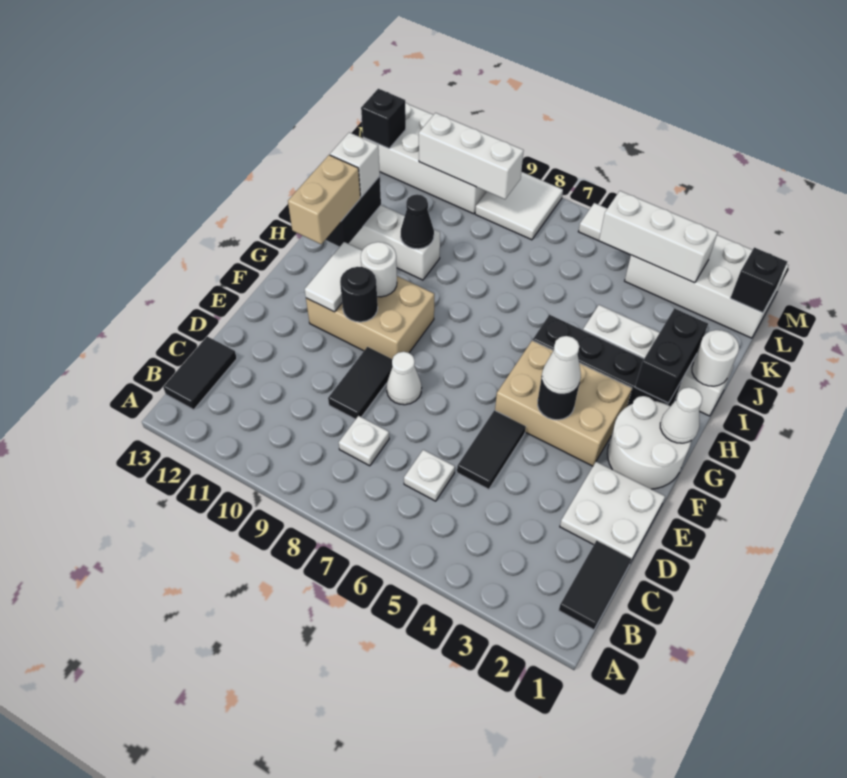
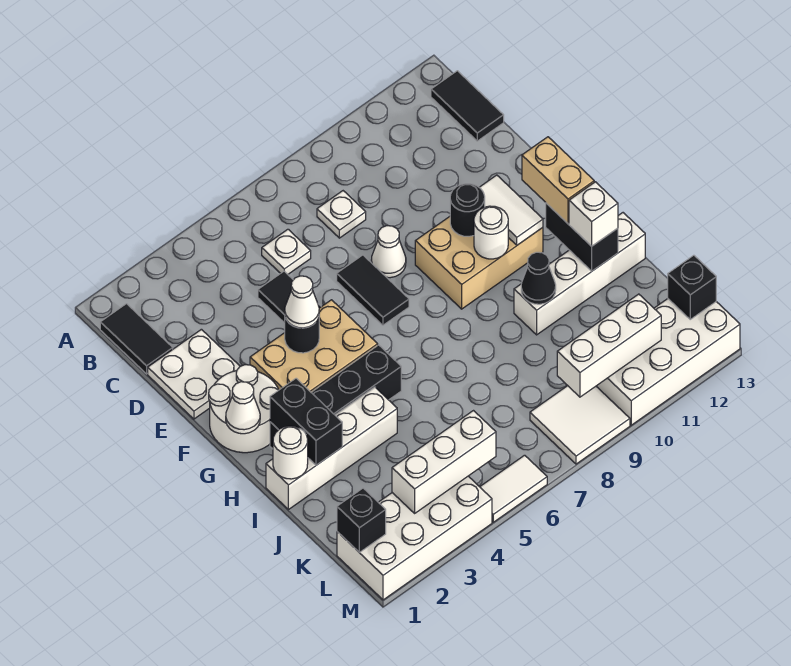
black tile D9:E9 level 1 -> black tile E7:F7 level 1

